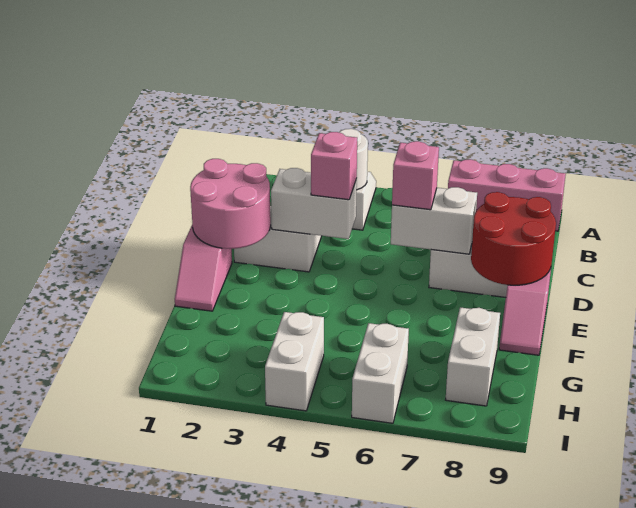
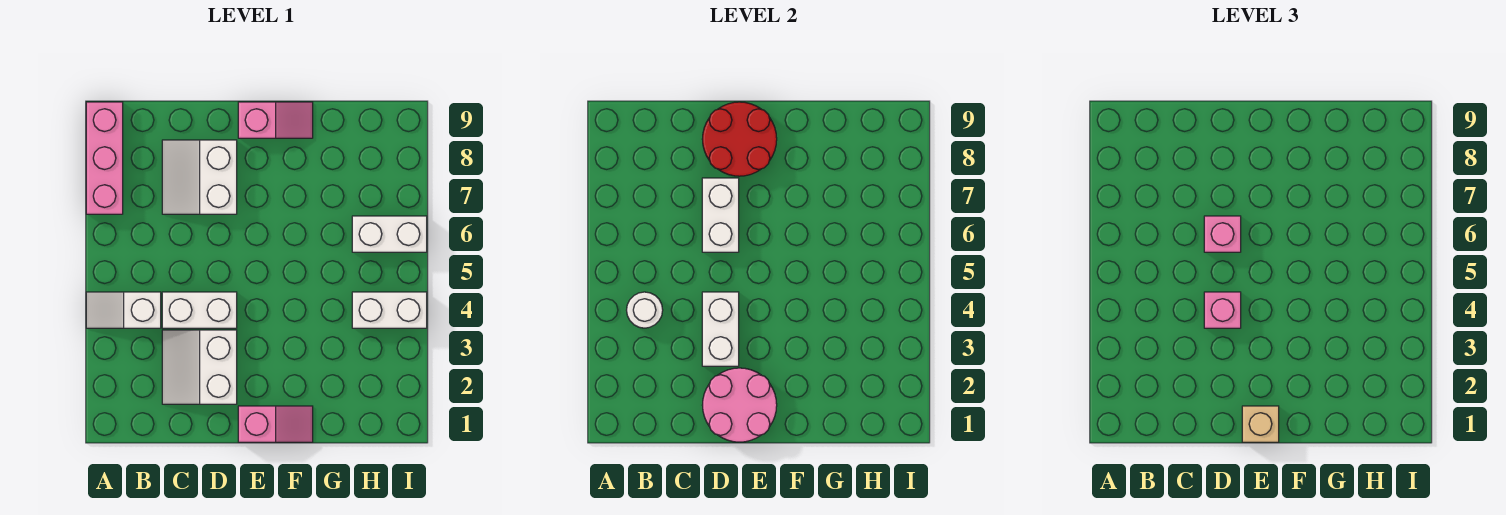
none -> tan brick E1 level 3
white brick G8:H8 level 1 -> white brick C4:D4 level 1

